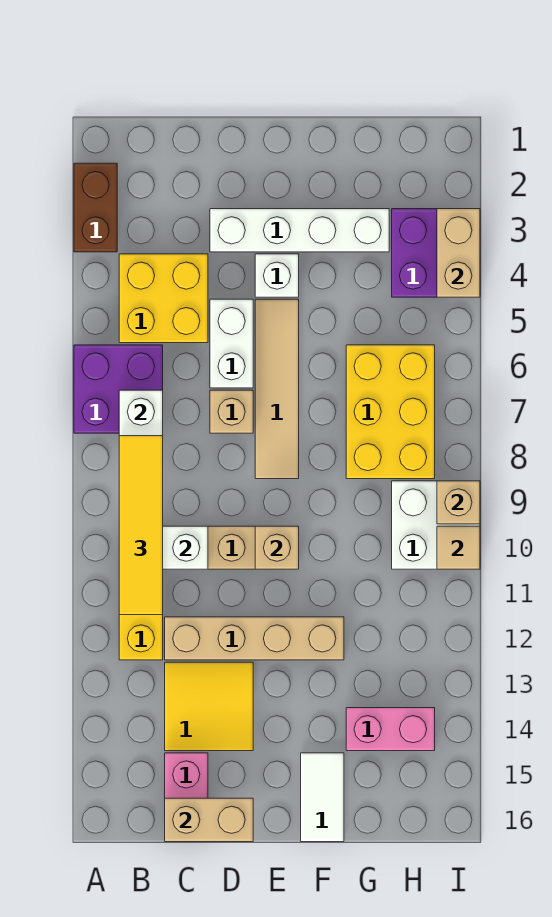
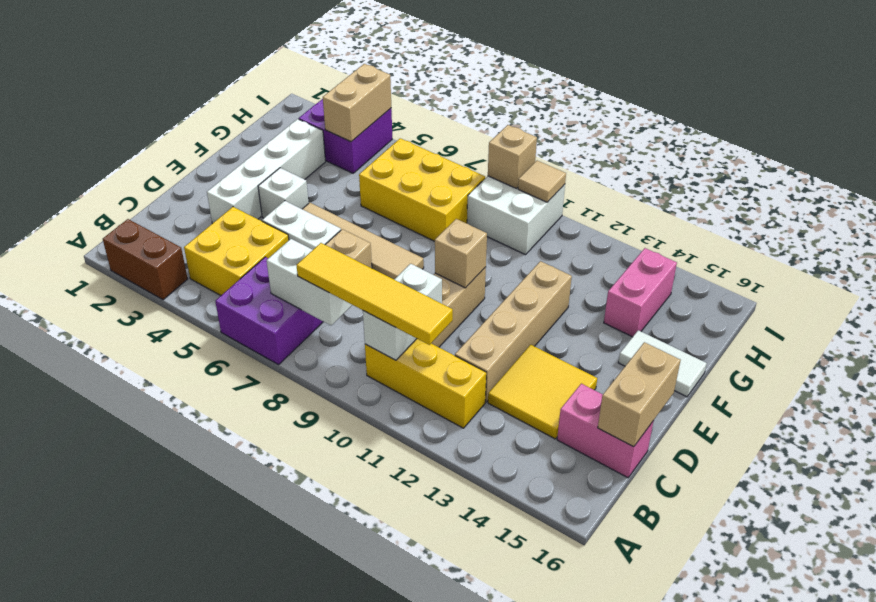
tan brick I3:I4 level 2 -> tan brick H4:I4 level 2

